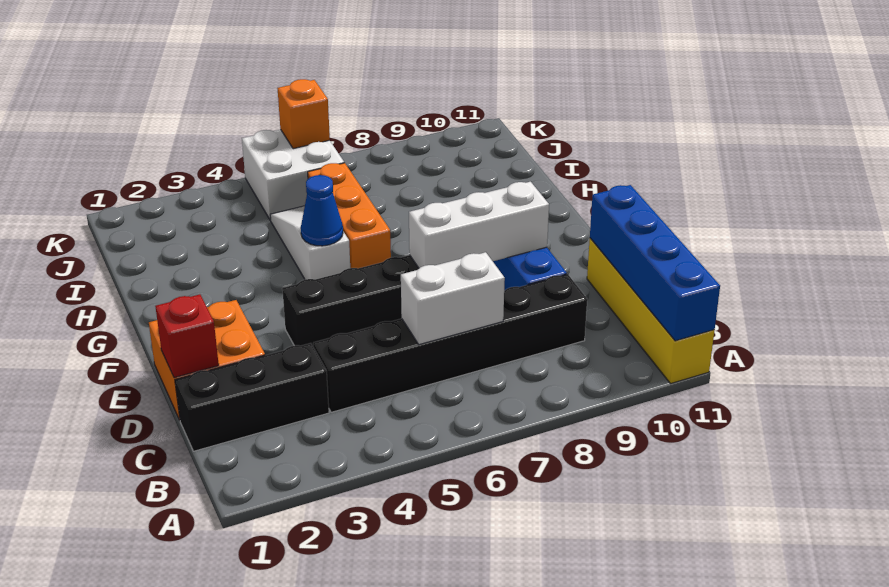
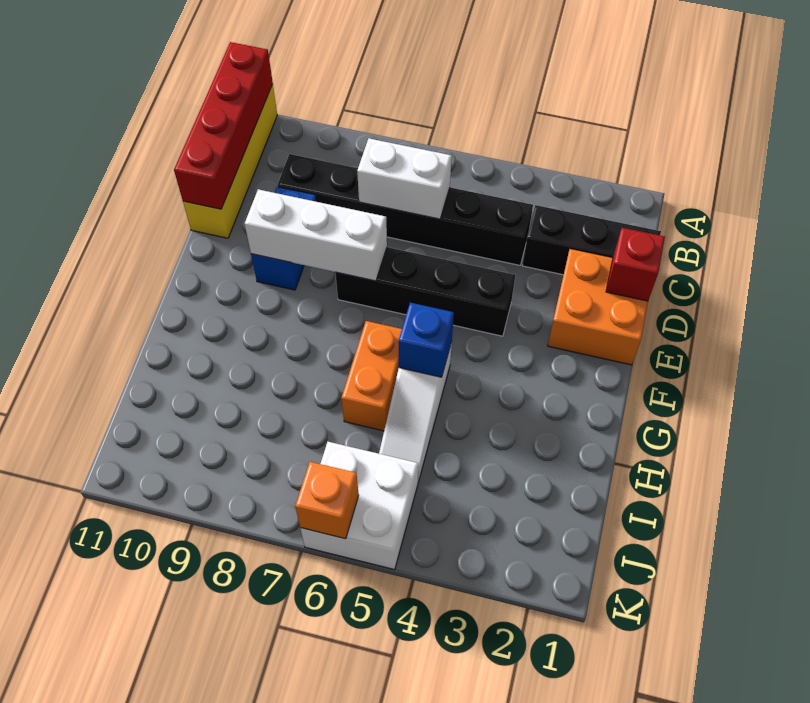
blue brick A11:D11 level 2 -> red brick A11:D11 level 2
blue cone G5 level 2 -> blue brick G5 level 2
orange brick G6:I6 level 1 -> orange brick G6:H6 level 1

